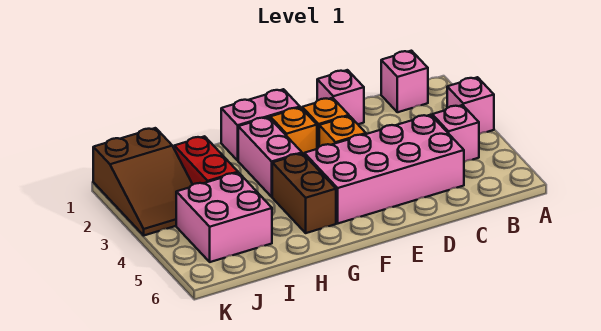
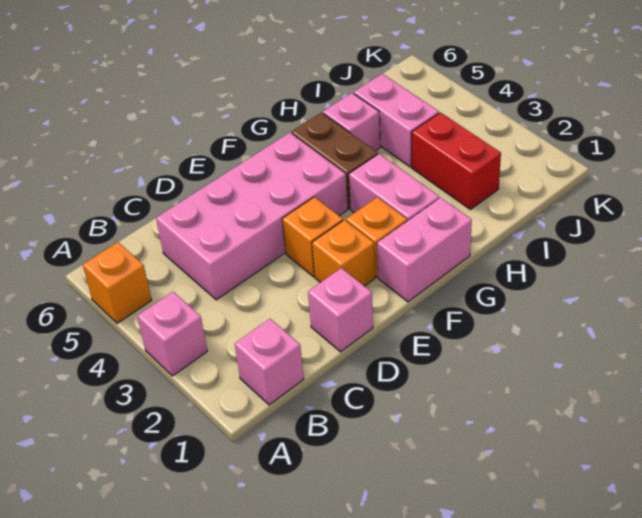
none -> orange brick A5 level 1
pink brick B4 level 1 -> pink brick H5 level 1
pink brick I4:J5 level 1 -> pink brick I4:I5 level 1
brown slope J1:K3 level 1 top 1 -> none

